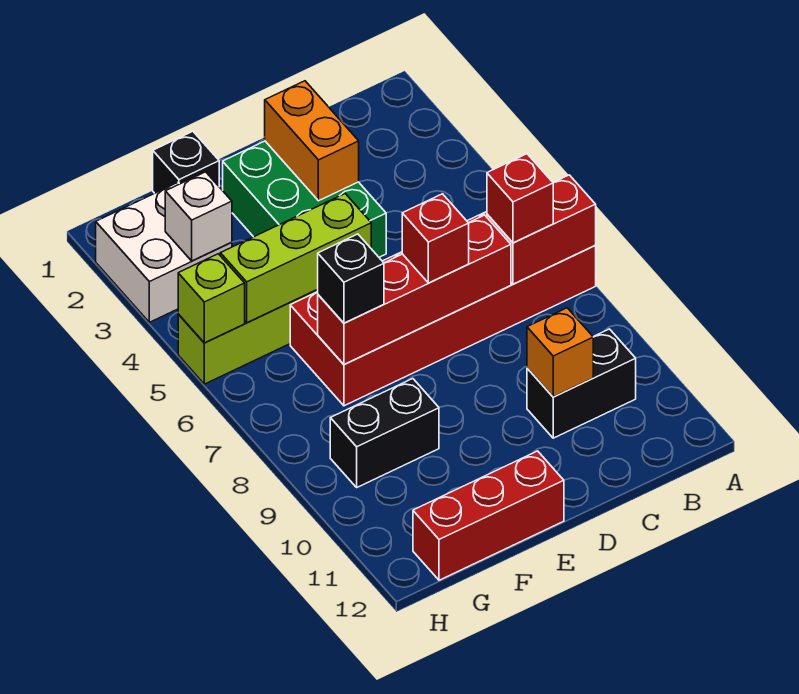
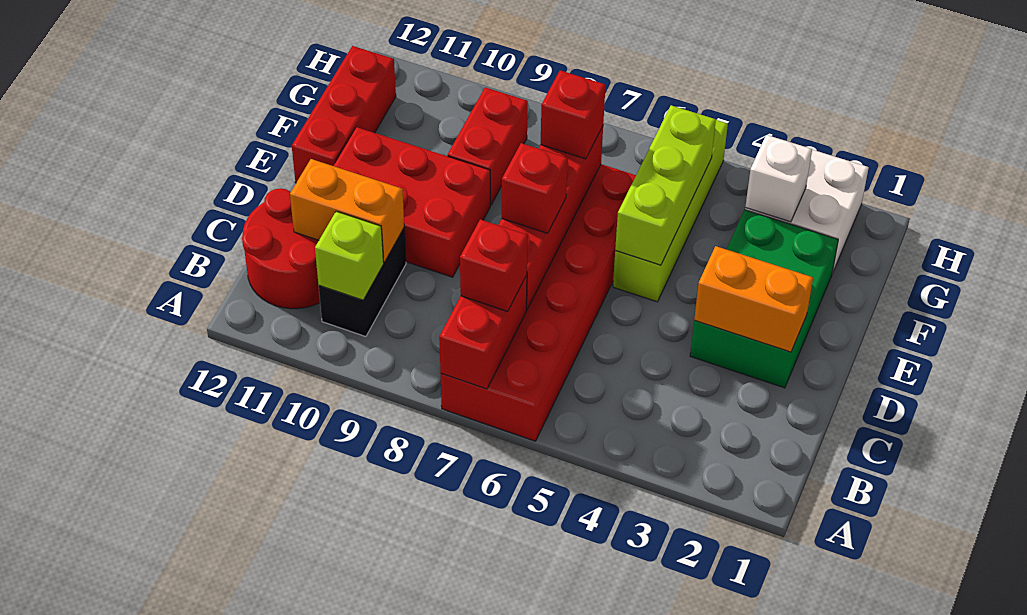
none -> red round brick B11:C12 level 1
orange brick C10 level 2 -> orange brick C10:C11 level 2
green brick D2:E4 level 1 -> green brick D2:F3 level 1
none -> red brick D9:E11 level 1
black brick F1 level 1 -> none
black brick F7 level 3 -> red brick F7 level 3
black brick F9:G9 level 1 -> red brick F9:G9 level 1
lime brick H5 level 2 -> lime brick B10 level 2

